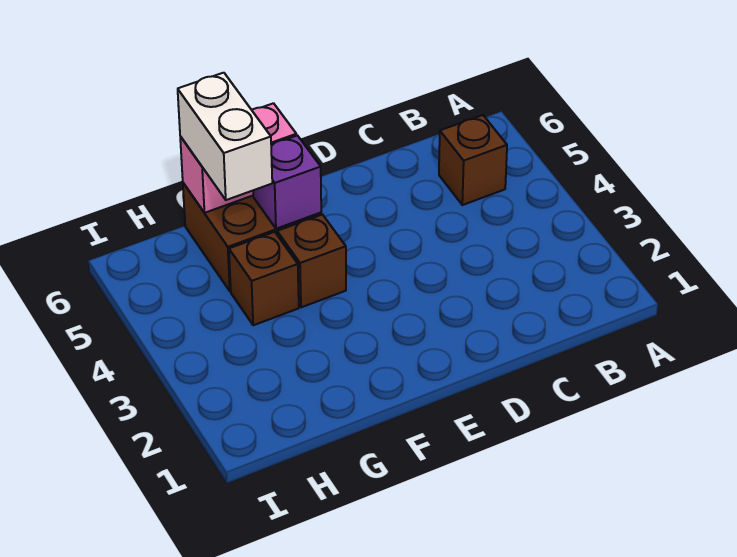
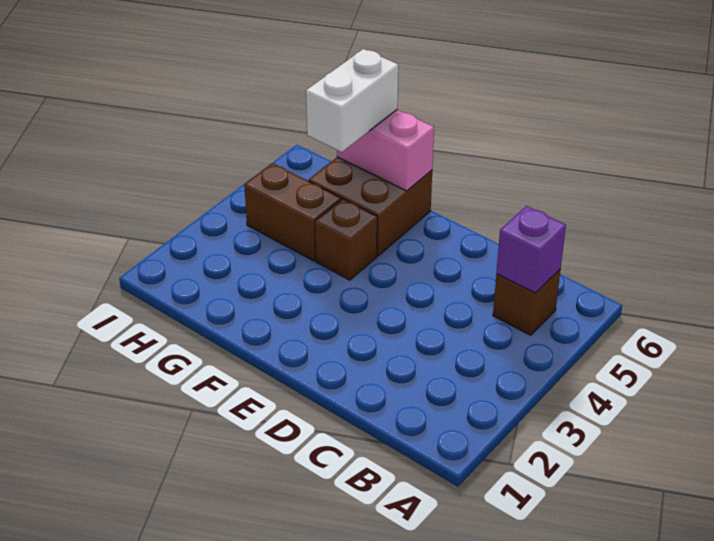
purple brick F5 level 2 -> purple brick B5 level 2
brown brick G4 level 1 -> brown brick G4:H4 level 1

